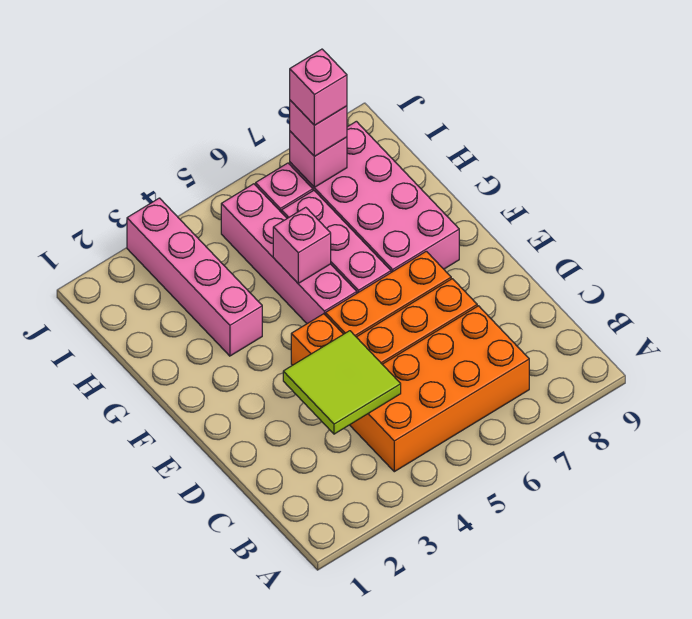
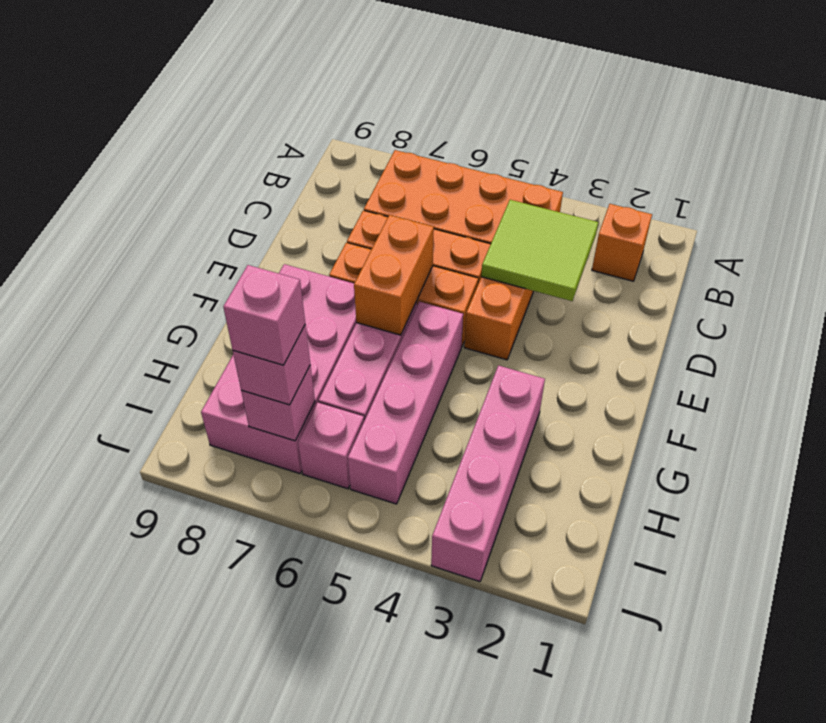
none -> orange brick B2 level 1
none -> orange brick E6:F6 level 2
pink brick G5 level 2 -> none

